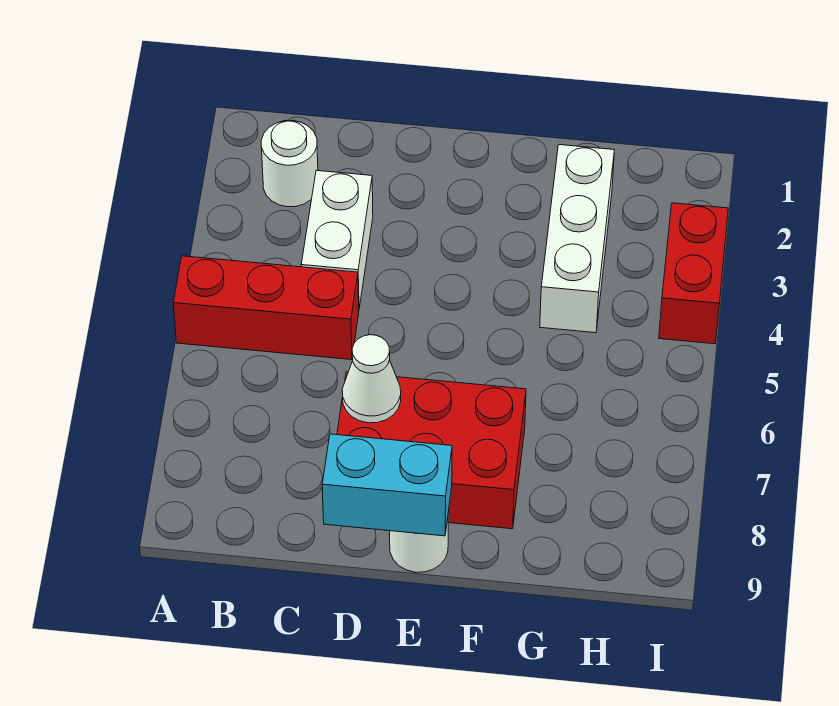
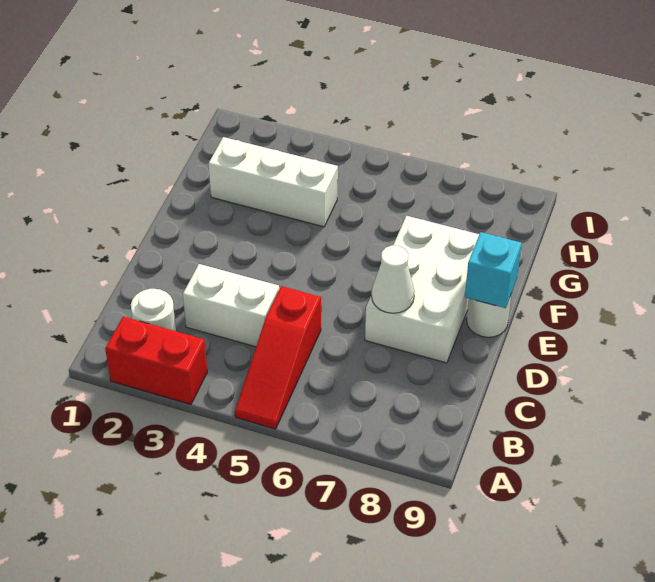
red brick A5:C5 level 1 -> red slope A5:C5 level 1 top C
red brick D7:F8 level 1 -> white brick D7:F8 level 1
cyan brick D9:E9 level 2 -> cyan brick E9 level 2
red brick I3:I4 level 1 -> red brick A2:A3 level 1

